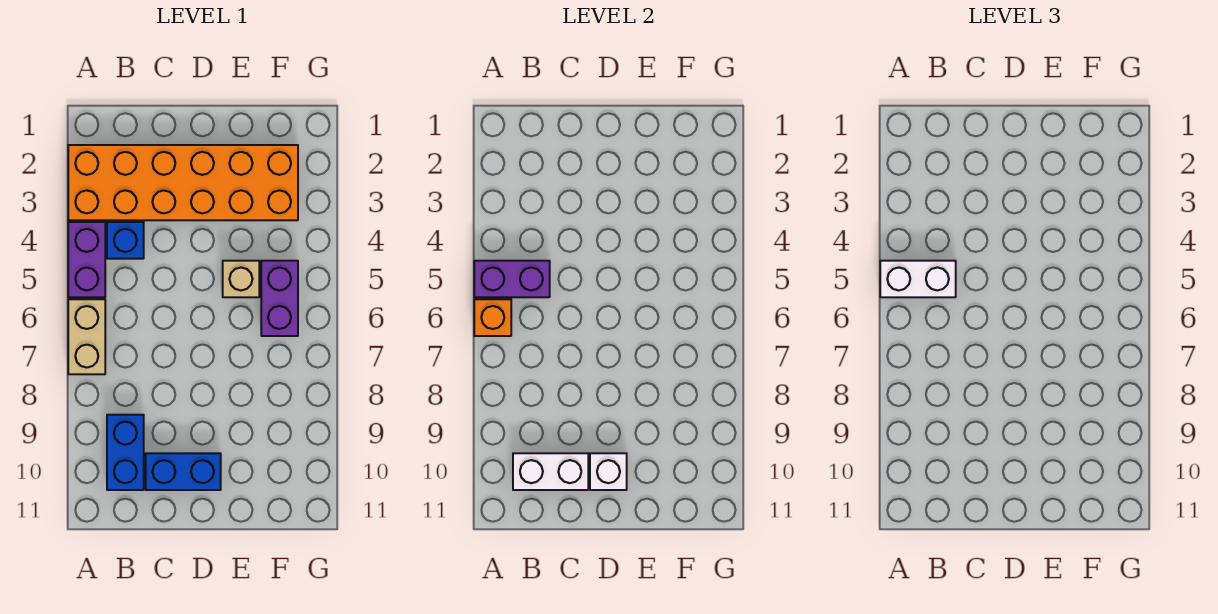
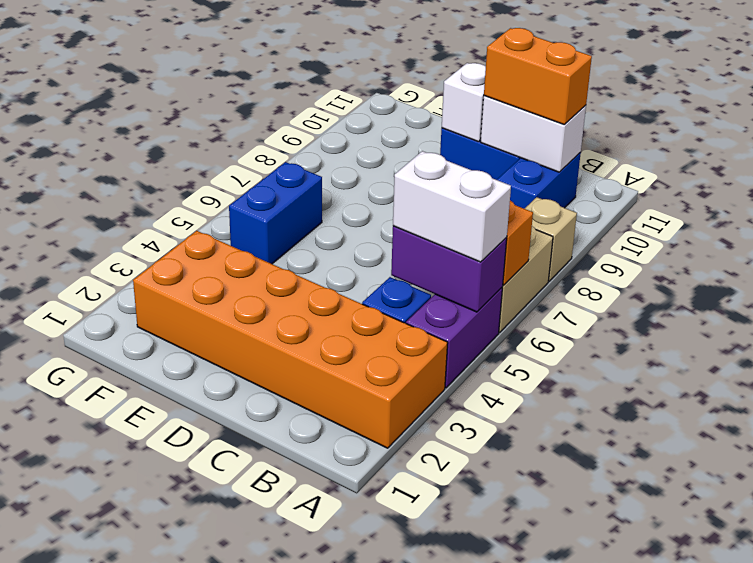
none -> orange brick B10:C10 level 3
tan brick E5 level 1 -> tan brick A8 level 1
purple brick F5:F6 level 1 -> blue brick F5:F6 level 1

